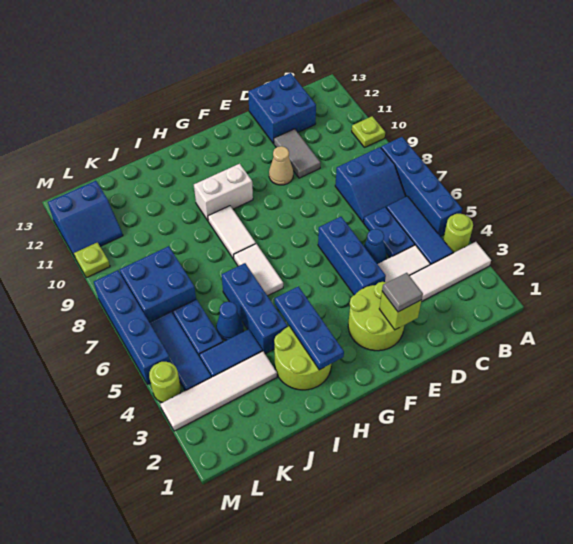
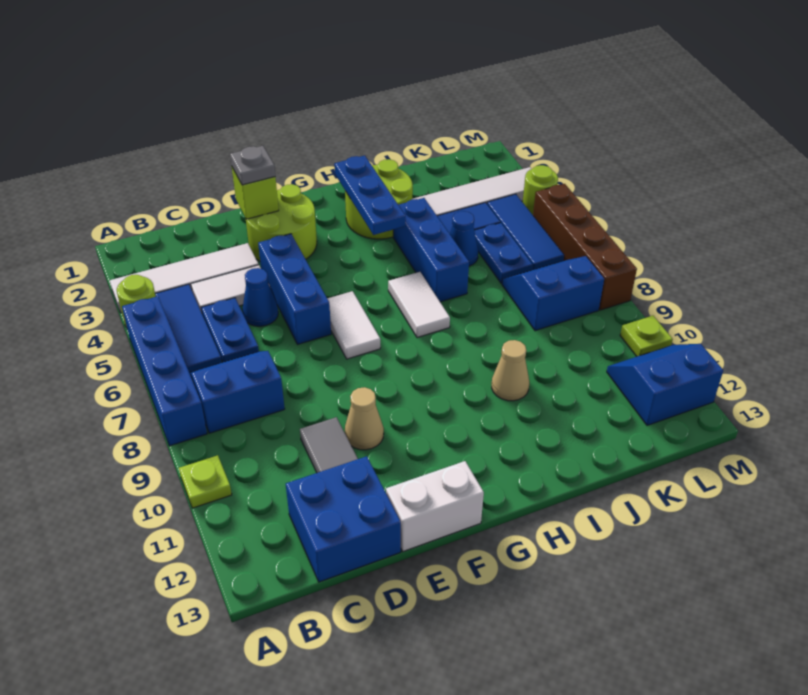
grey tile E2 level 3 -> grey plate E2 level 3
white brick G10:H10 level 1 -> white brick E13:F13 level 1
white tile H8:H9 level 1 -> white tile F6:F7 level 1
none -> tan cone I10 level 1
blue brick K7:L8 level 1 -> blue slope K7:L8 level 1 top 8
blue brick M5:M8 level 1 -> brown brick M5:M8 level 1

